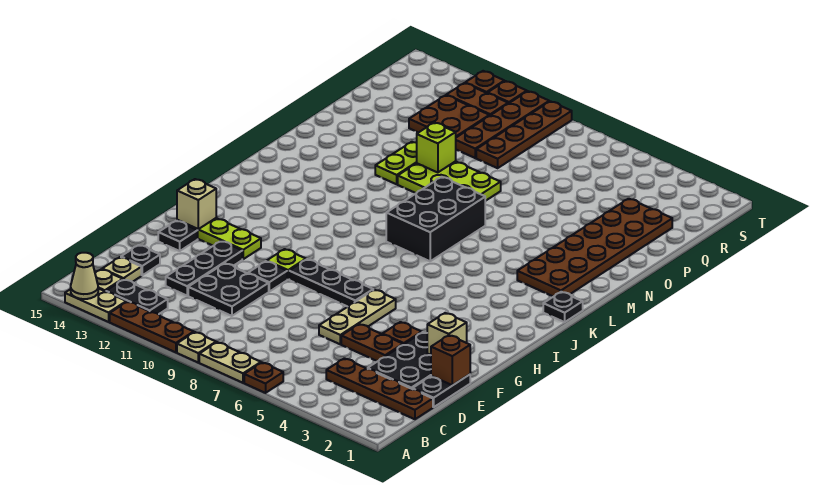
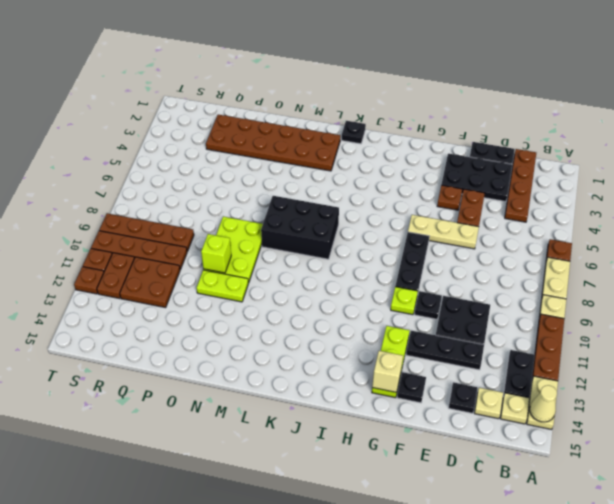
brown brick E1 level 2 -> none
tan brick F2 level 2 -> none

